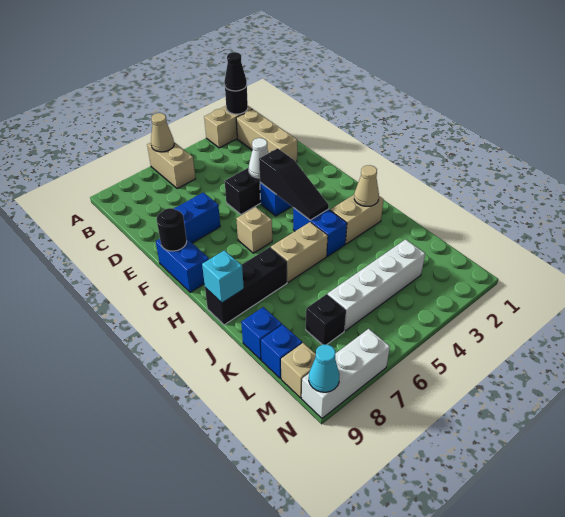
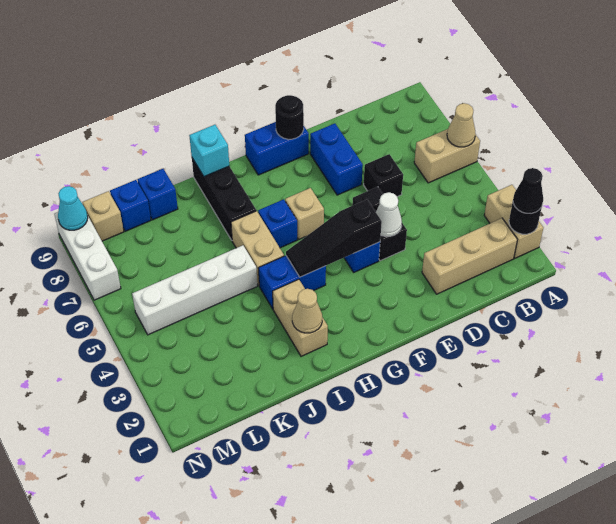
none -> blue brick H6 level 1
white brick L3:L6 level 1 -> white brick J5:M5 level 1
black brick L7 level 1 -> black brick D6 level 1

